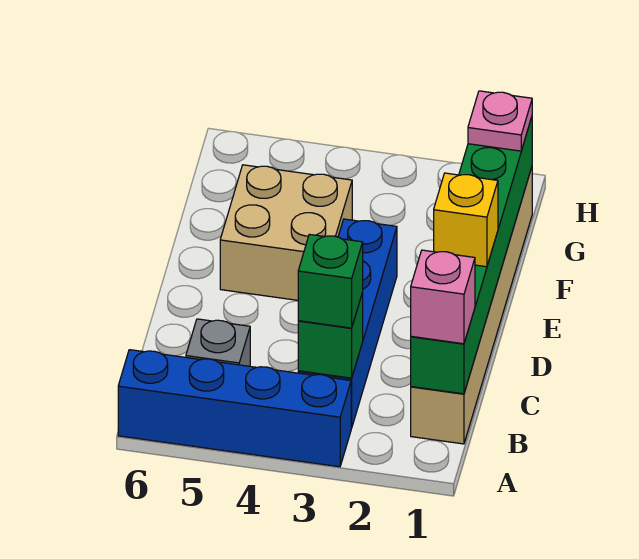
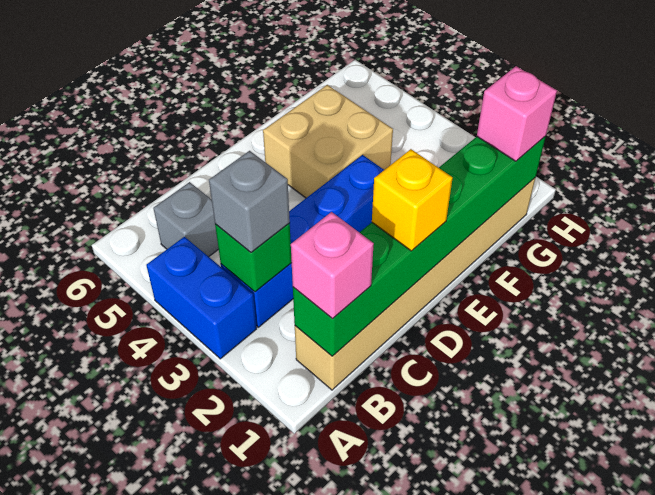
blue brick A3:A6 level 1 -> blue brick A3:A4 level 1
green brick B3 level 3 -> grey brick B3 level 3
pink plate G1 level 3 -> pink brick G1 level 3

